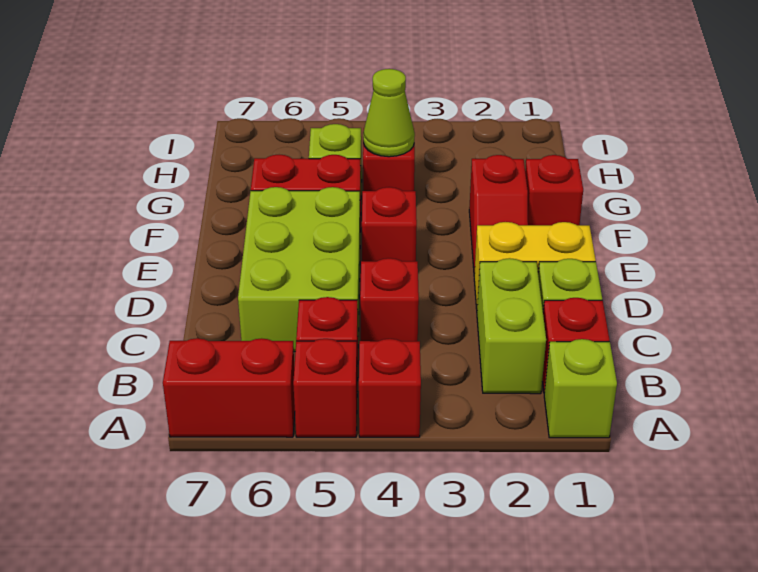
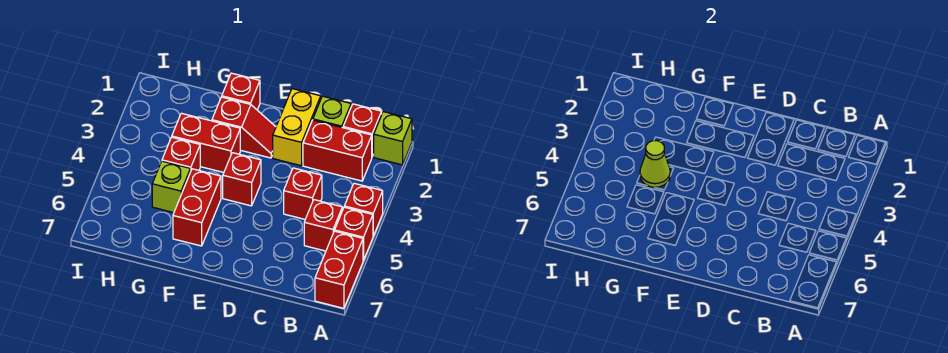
lime brick B2:C2 level 1 -> red brick B2:C2 level 1
lime brick C5:E6 level 1 -> none
none -> red brick F3:G3 level 1

